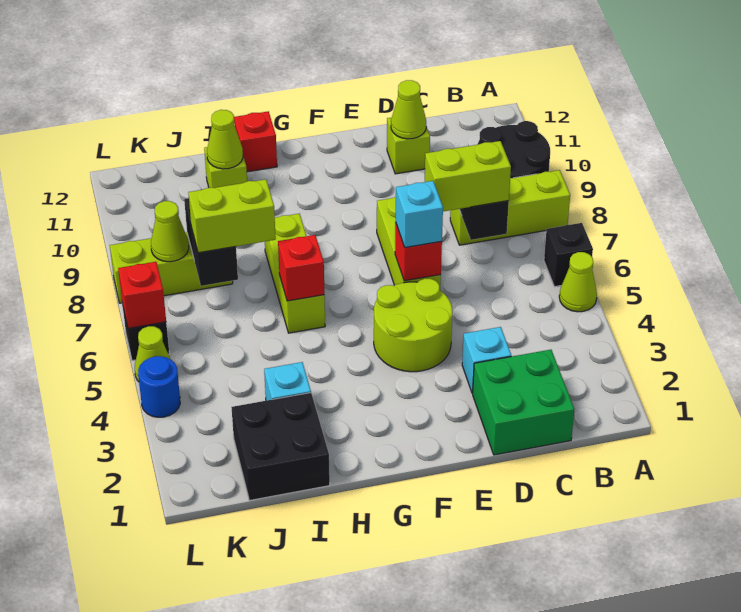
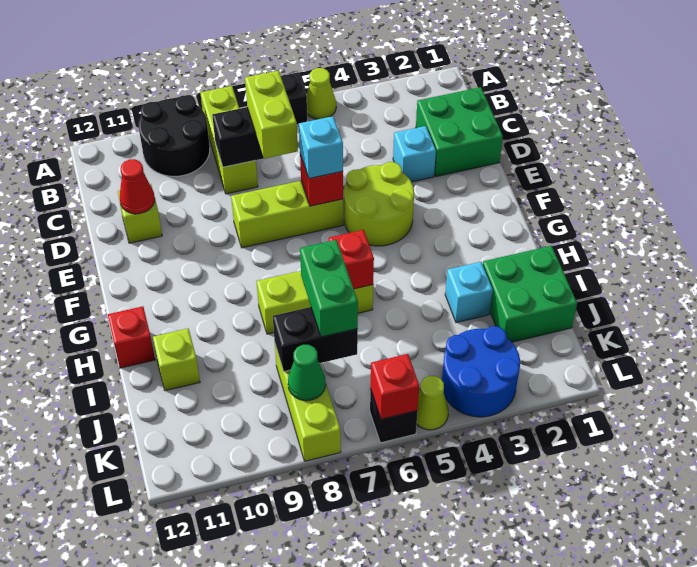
lime cone D11 level 2 -> red cone D11 level 2
black brick I1:J2 level 1 -> green brick I1:J2 level 1
lime brick I7:J7 level 3 -> green brick I7:J7 level 3
lime cone I11 level 2 -> none
lime cone K8 level 2 -> green cone K8 level 2
blue round brick L4 level 1 -> blue round brick K3:L4 level 1

